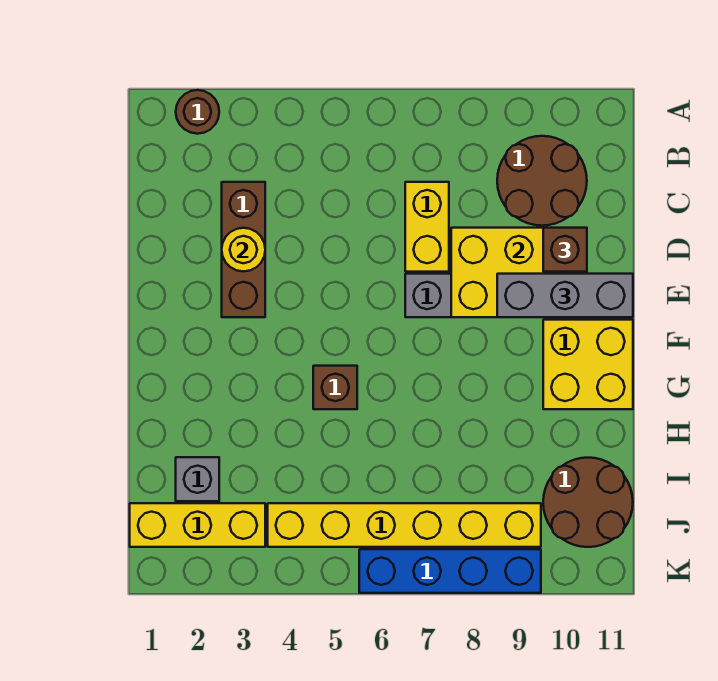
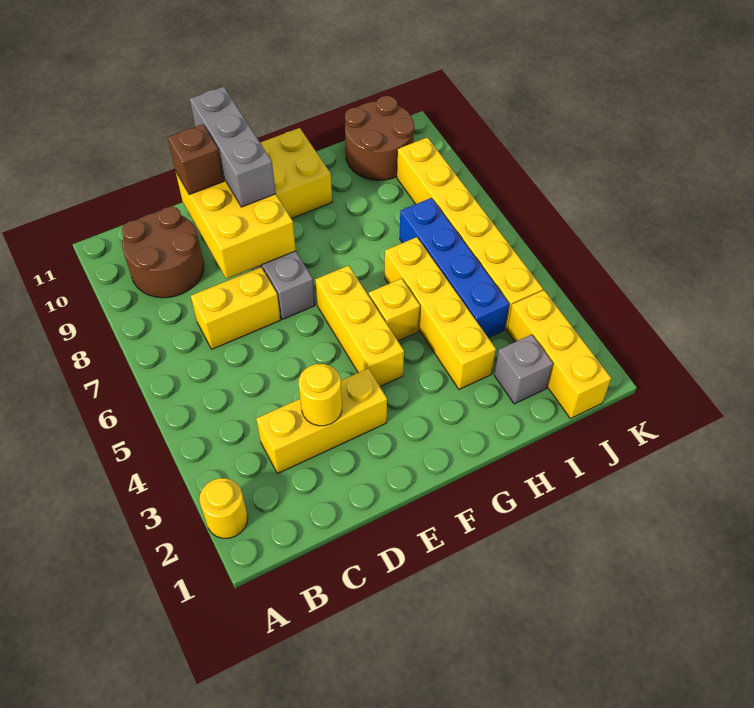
brown round brick A2 level 1 -> yellow round brick A2 level 1
brown brick C3:E3 level 1 -> yellow brick C3:E3 level 1
none -> yellow brick F4:F6 level 1
brown brick G5 level 1 -> yellow brick G5 level 1
none -> yellow brick H3:H6 level 1
blue brick K6:K9 level 1 -> blue brick I4:I7 level 1

